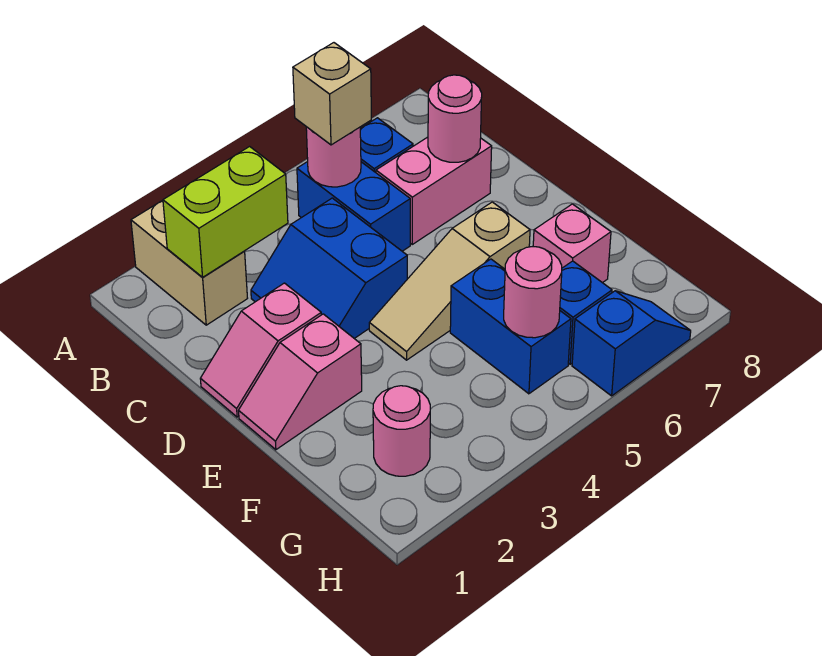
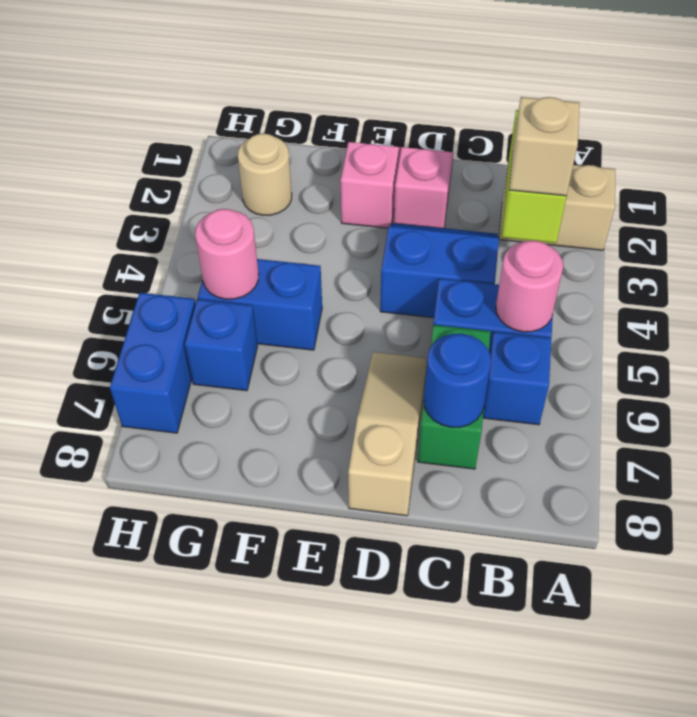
tan brick B5 level 3 -> tan brick B3 level 3
pink brick C6:C7 level 1 -> green brick C6:C7 level 1
pink round brick C7 level 2 -> blue round brick C7 level 2
tan slope E4:E6 level 1 top 6 -> tan slope D6:D8 level 1 top 8
pink brick F7 level 1 -> none
pink round brick G2 level 1 -> tan round brick G2 level 1
blue slope H6:H7 level 1 top 6 -> blue brick H6:H7 level 1

